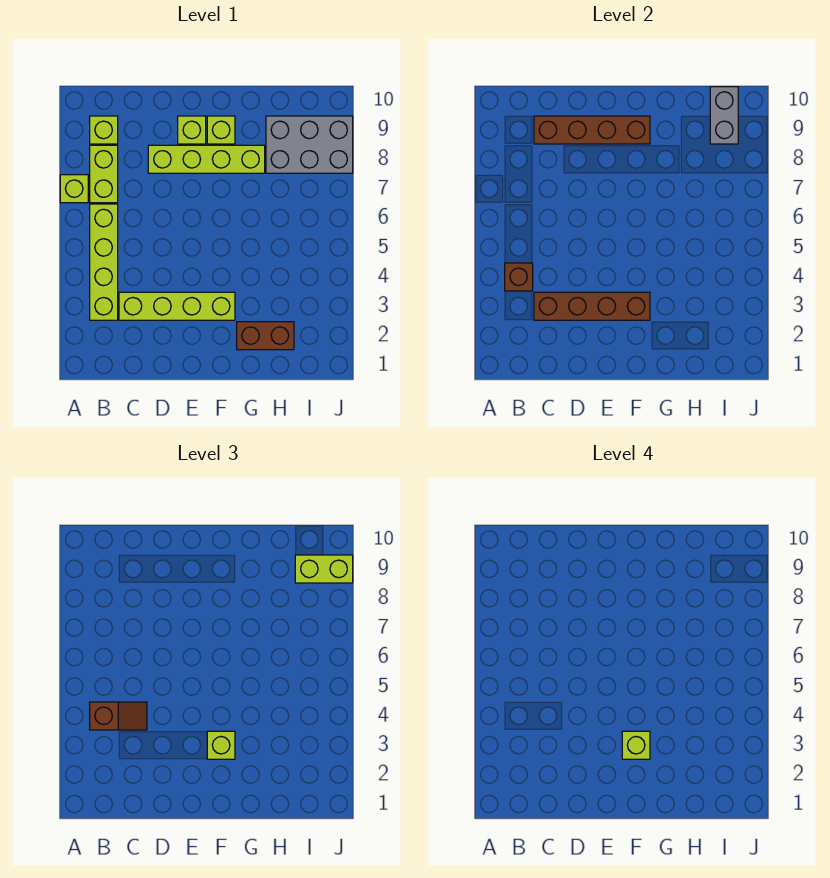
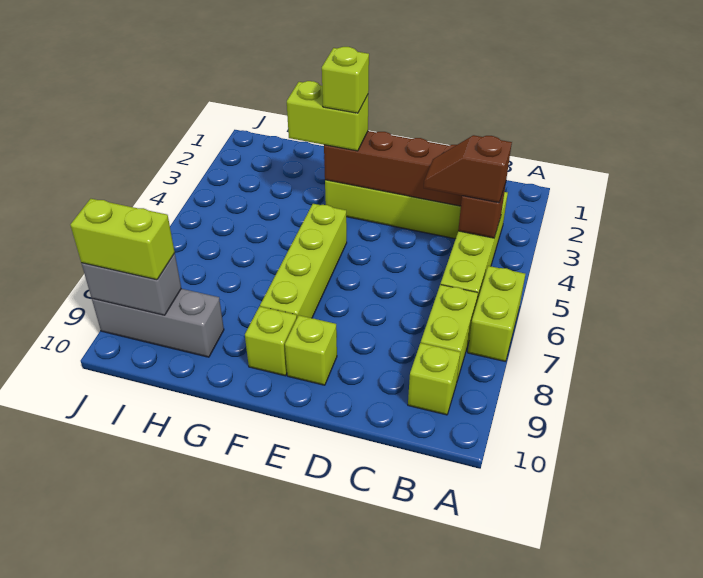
lime brick A7 level 1 -> lime brick A6:A7 level 1
brown brick C9:F9 level 2 -> none
lime brick D8:G8 level 1 -> lime brick F5:F8 level 1
lime brick F3 level 3 -> lime brick F3:G3 level 3
brown brick G2:H2 level 1 -> none
grey brick H8:J9 level 1 -> grey brick H9:J9 level 1
grey brick I9:I10 level 2 -> grey brick I9:J9 level 2

